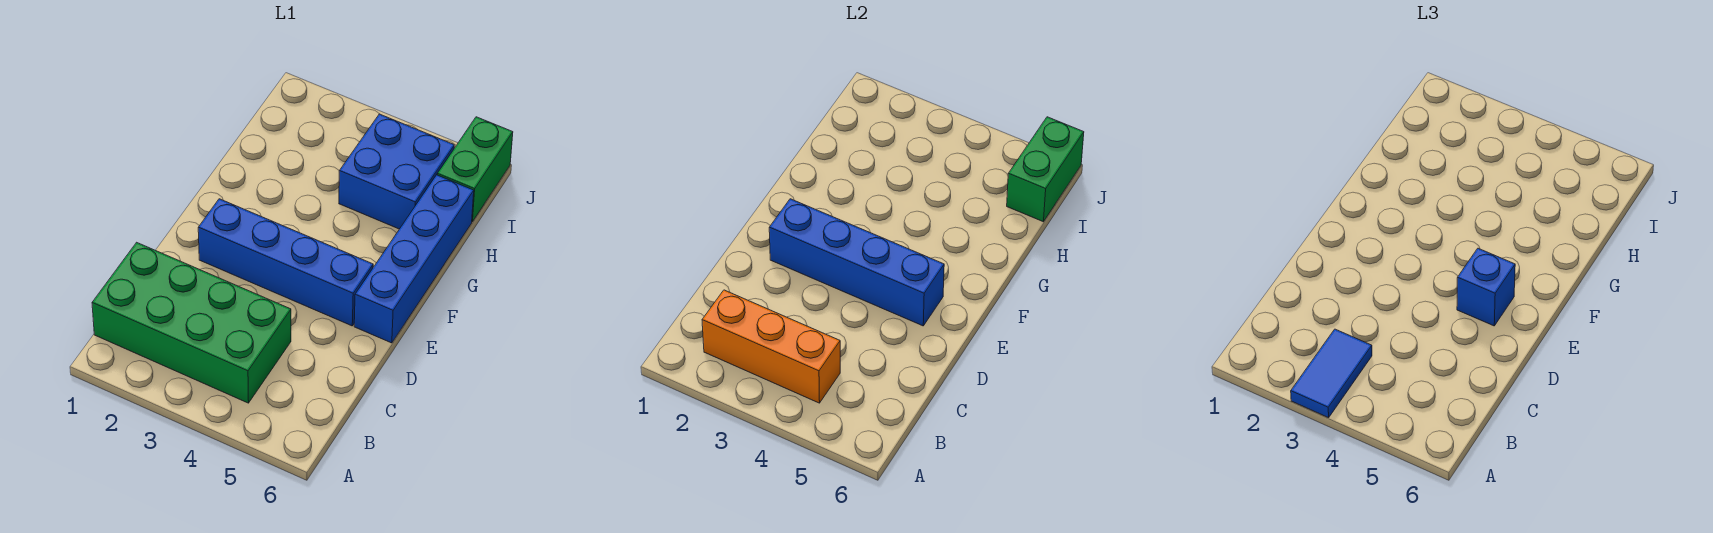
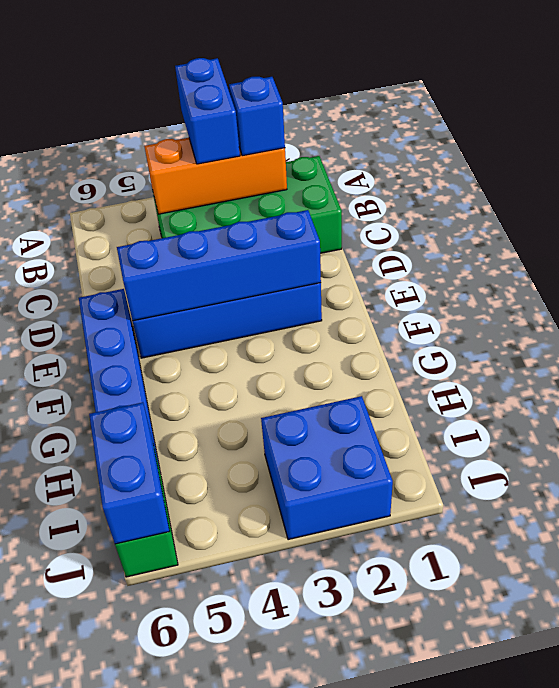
blue tile A3:B3 level 3 -> blue brick A3:B3 level 3
blue brick E5 level 3 -> blue brick B2 level 3
blue brick H4:I5 level 1 -> blue brick I2:J3 level 1
green brick I6:J6 level 2 -> blue brick I6:J6 level 2

